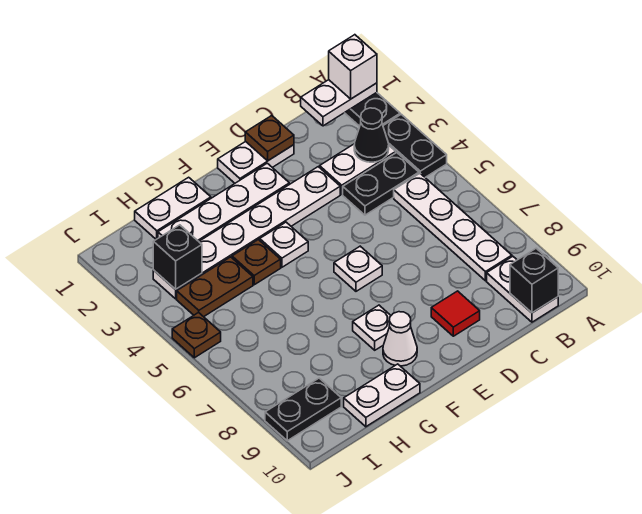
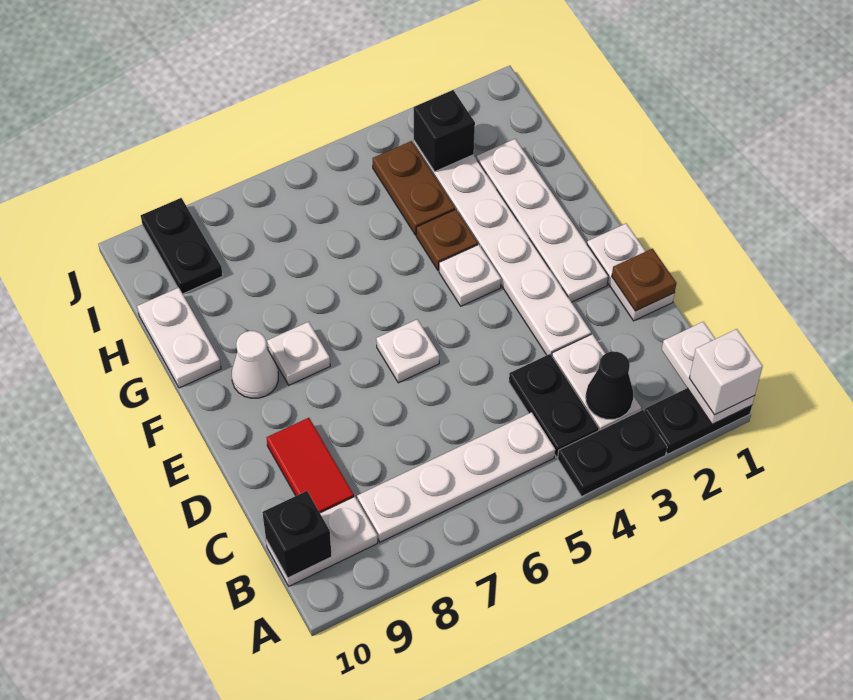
red tile D9 level 1 -> red tile C9:D9 level 1
white plate G1:H1 level 1 -> none
brown plate J5 level 1 -> none

